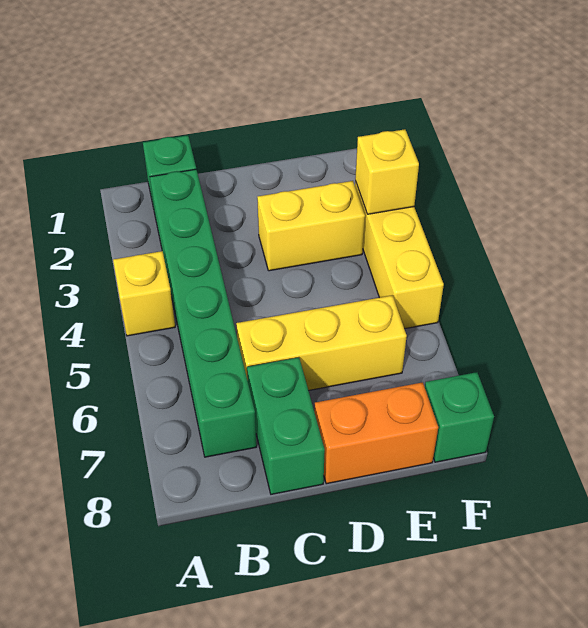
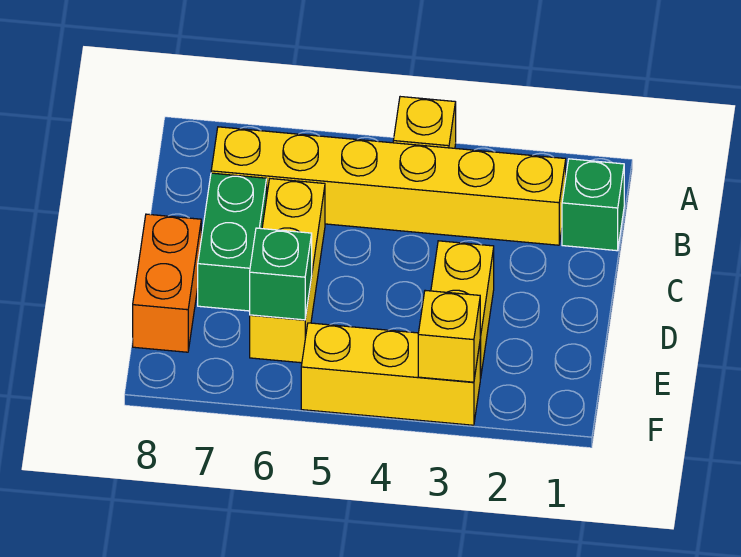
green brick B2:B7 level 1 -> yellow brick B2:B7 level 1
green brick C7:C8 level 1 -> green brick C7:D7 level 1
green brick F8 level 1 -> green brick E6 level 2

